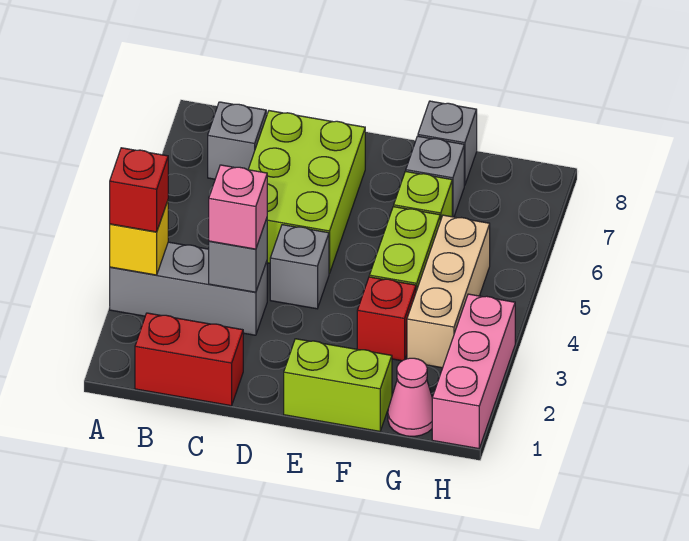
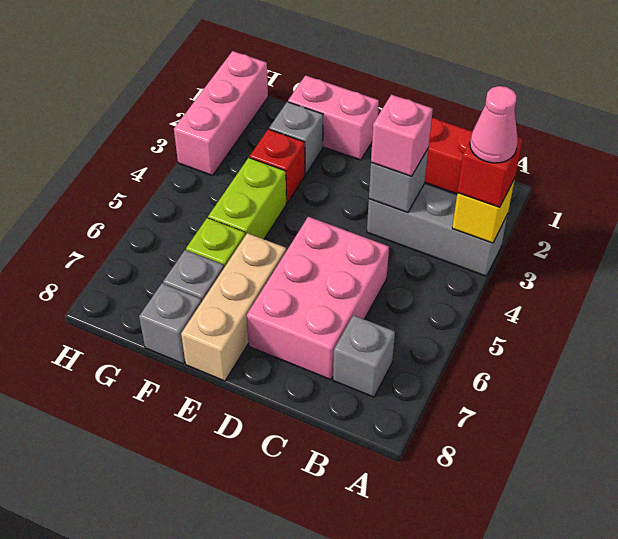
lime brick C5:D7 level 1 -> pink brick C5:D7 level 1
grey brick D4 level 1 -> grey brick F2 level 1
lime brick E1:F1 level 1 -> pink brick E1:F1 level 1
pink cone G1 level 1 -> pink cone A3 level 4
tan brick G3:G5 level 1 -> tan brick E6:E8 level 1

